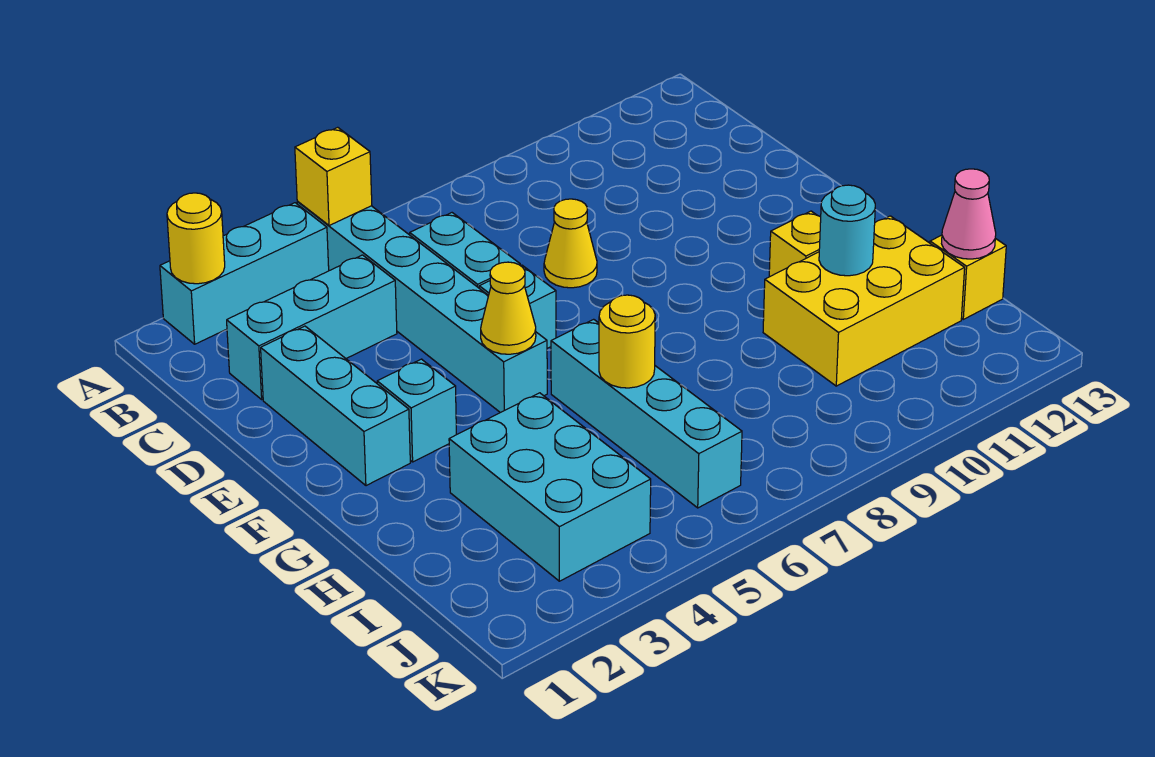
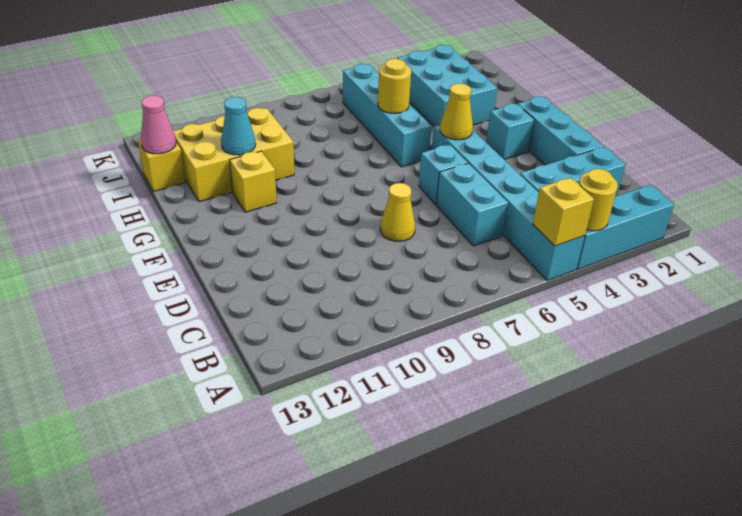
yellow round brick A2 level 2 -> yellow round brick A4 level 2
cyan round brick H11 level 2 -> cyan cone H11 level 2

